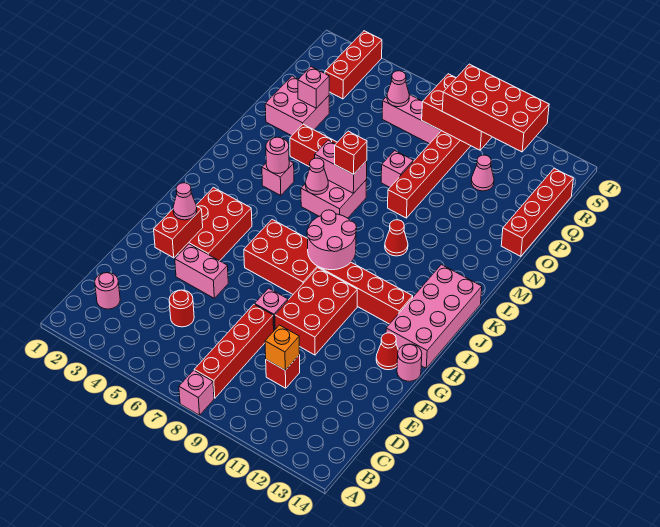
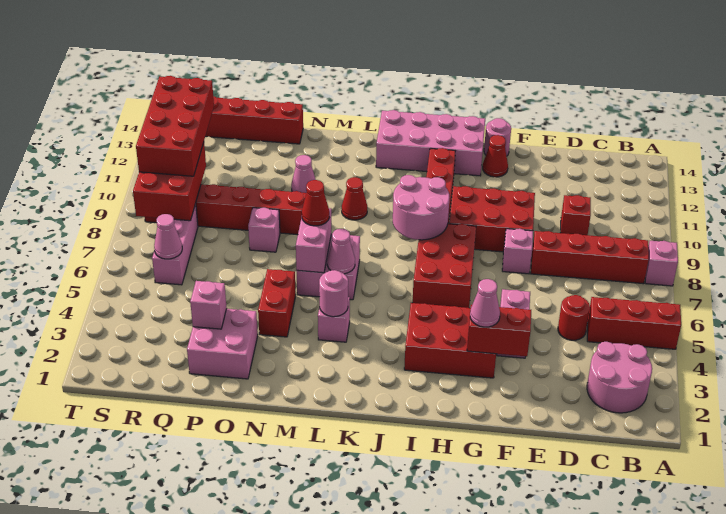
pink round brick C2 level 1 -> pink round brick B2:C3 level 1
orange brick D10 level 2 -> none
red brick M7 level 3 -> red cone M7 level 3
pink cone Q11 level 1 -> pink cone N11 level 1
red brick R3:T3 level 1 -> red brick A5:C5 level 1

